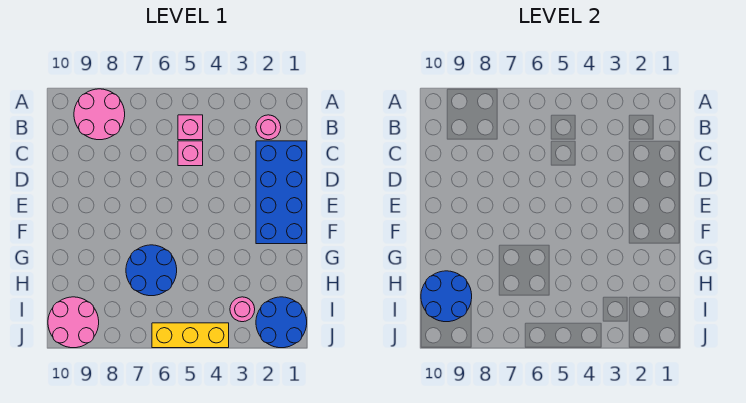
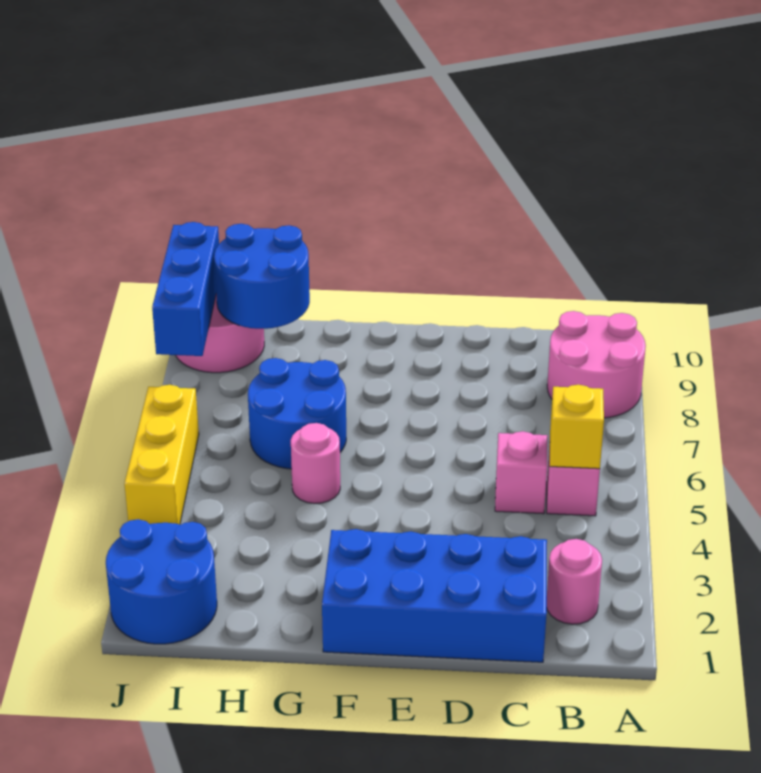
none -> yellow brick B5 level 2
pink round brick I3 level 1 -> pink round brick G5 level 1
none -> blue brick J8:J10 level 2

